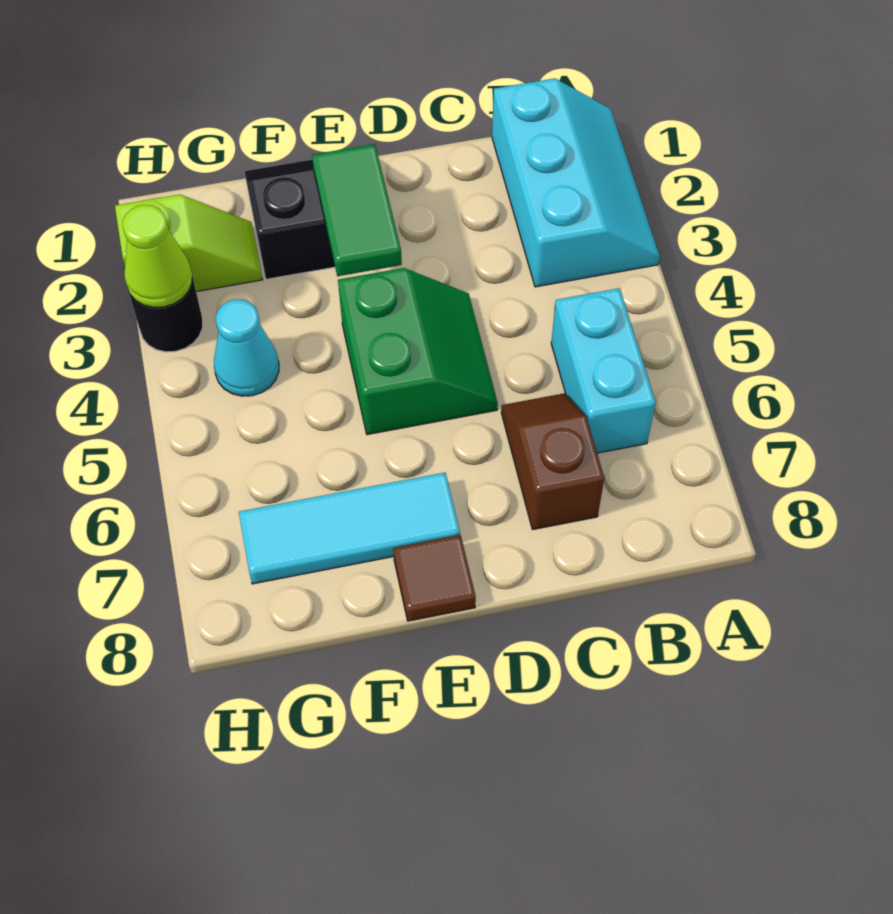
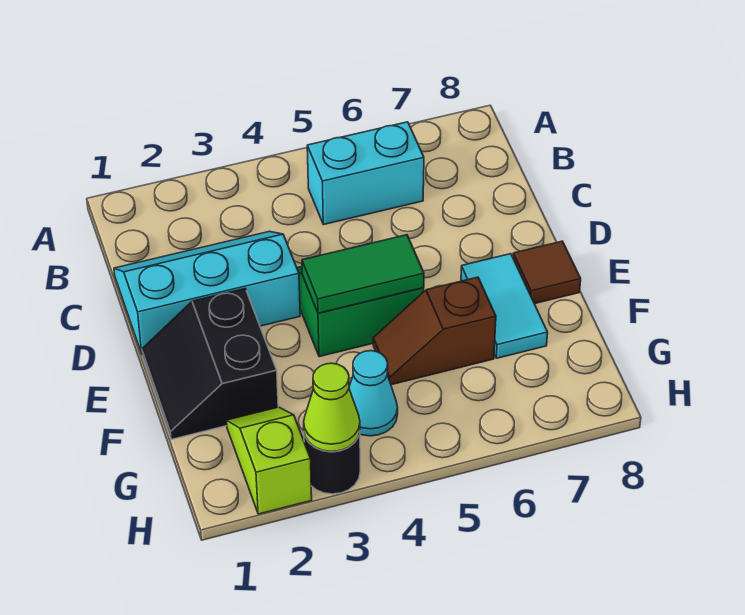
cyan slope A1:B3 level 1 top B -> cyan slope C1:D3 level 1 top D
brown slope C6:C7 level 1 top 7 -> brown slope F5:F6 level 1 top 6
green tile E2:E3 level 2 -> green tile E4:E5 level 2
cyan tile E7:G7 level 1 -> cyan tile E7:F7 level 1

